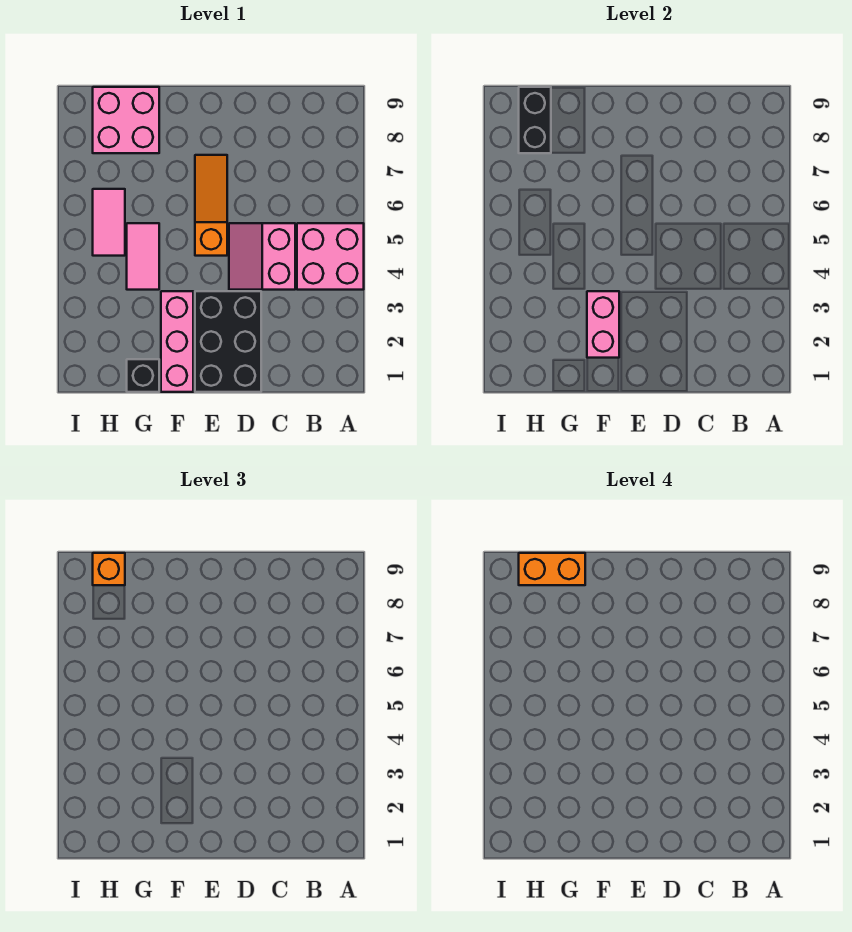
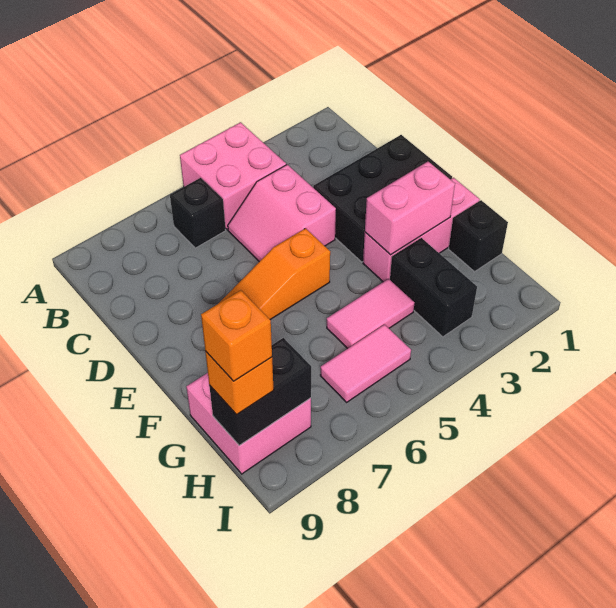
none -> black brick B6 level 1
pink slope C4:D5 level 1 top C -> pink slope C4:D5 level 1 top 4
none -> black brick G3:H3 level 1
orange brick G9:H9 level 4 -> orange brick H9 level 4

